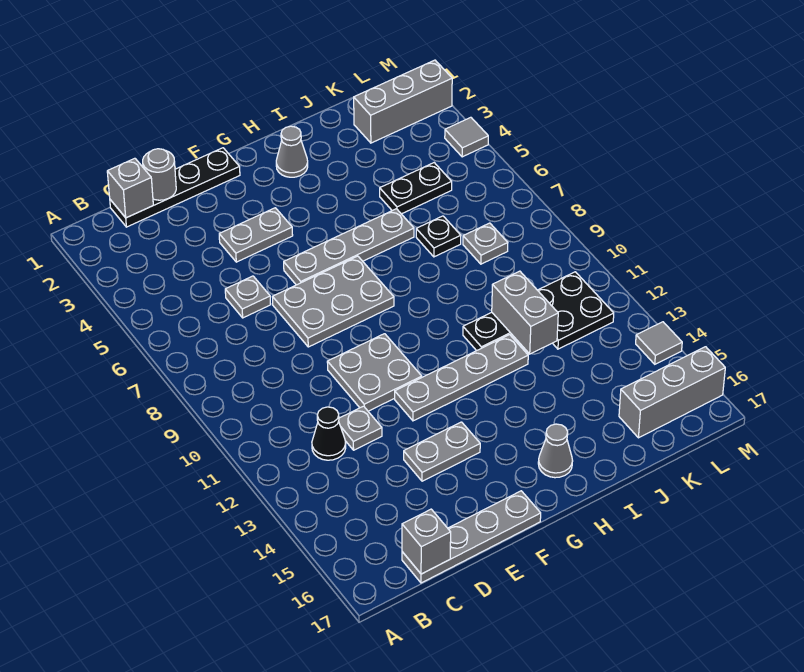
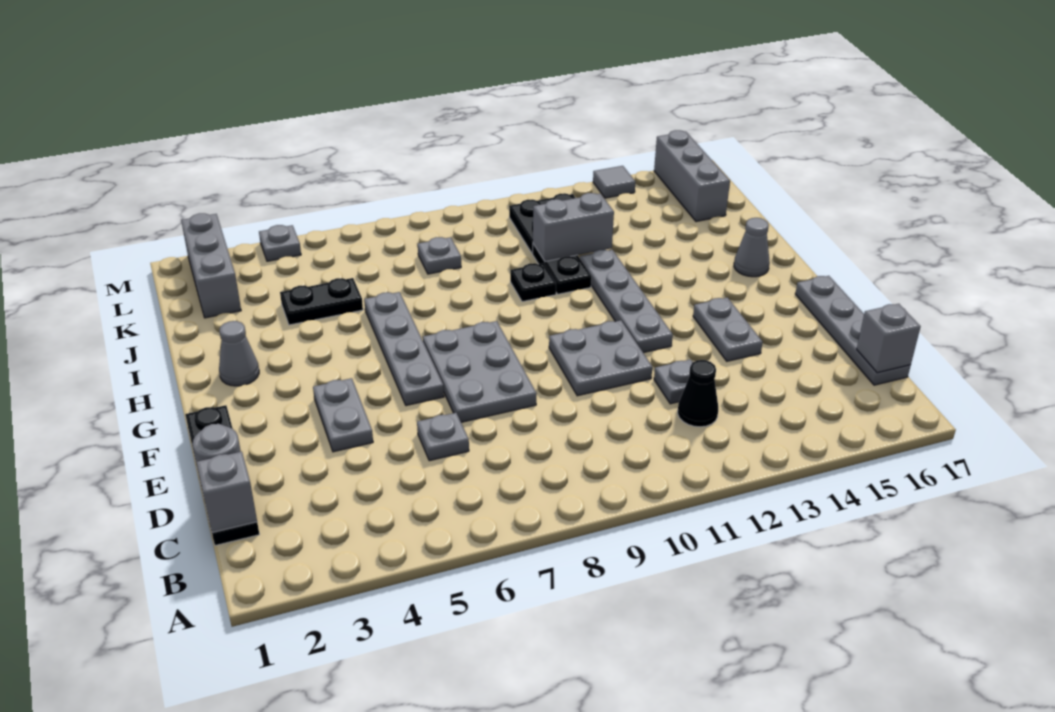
black plate J5:K5 level 1 -> black plate J4:J5 level 1
black plate J7 level 1 -> black plate I10 level 1
grey tile M4 level 1 -> grey plate M4 level 1

